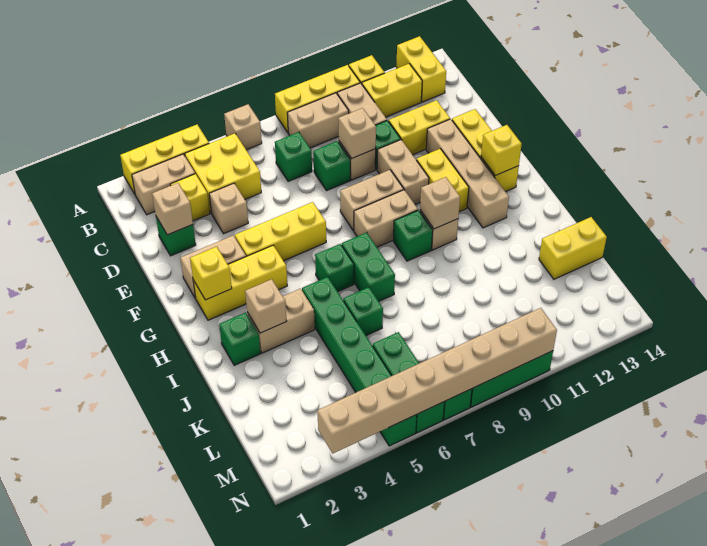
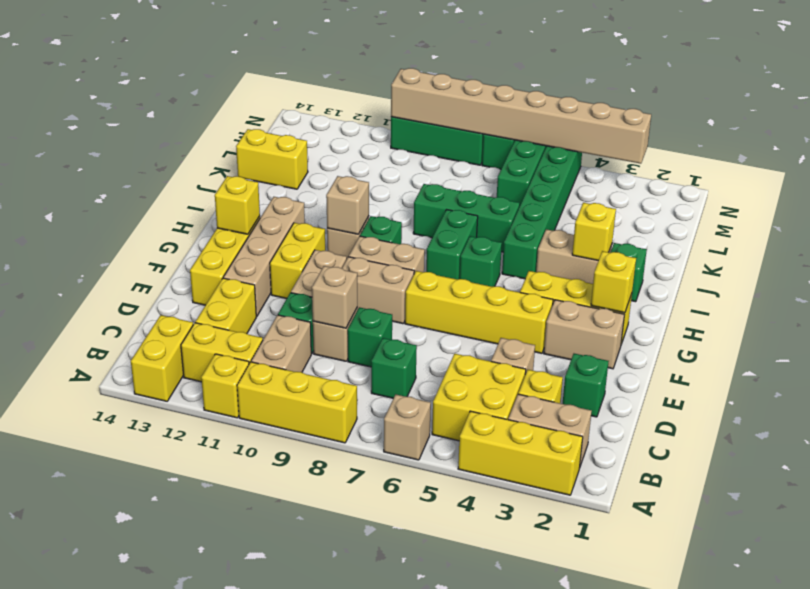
tan brick B8:B9 level 1 -> none
tan brick D2 level 2 -> none
yellow brick D11:D12 level 1 -> yellow brick C12:D12 level 1
yellow brick F4:F6 level 1 -> yellow brick F4:F7 level 1
tan brick I3 level 2 -> yellow brick I3 level 2
green brick J6 level 1 -> green brick J6:J8 level 1

